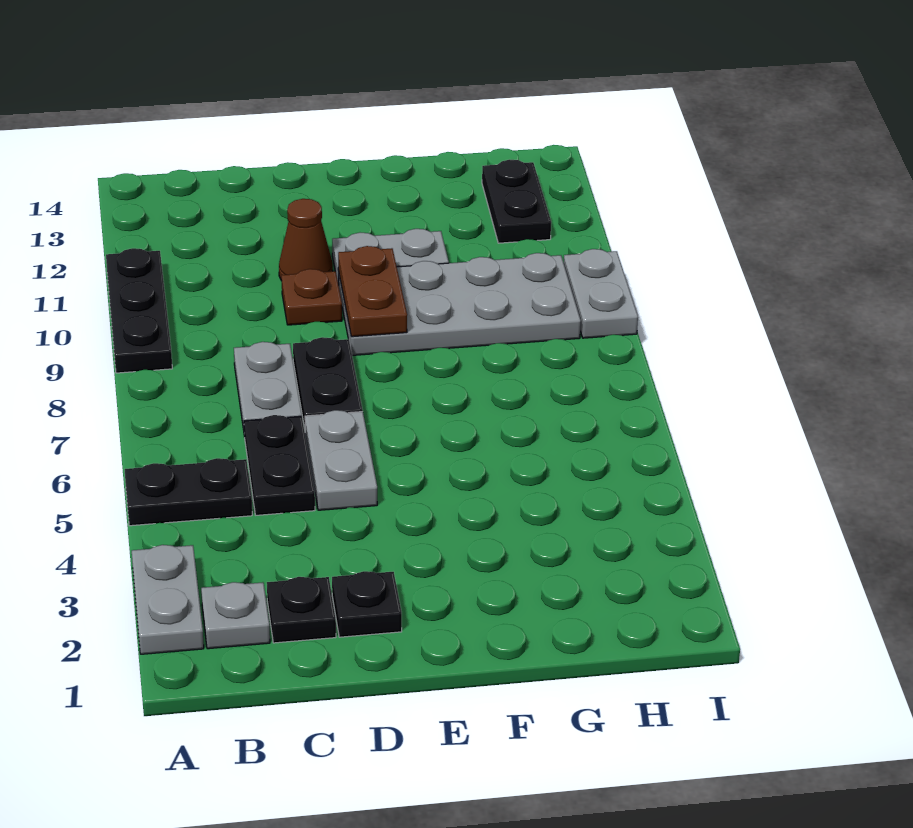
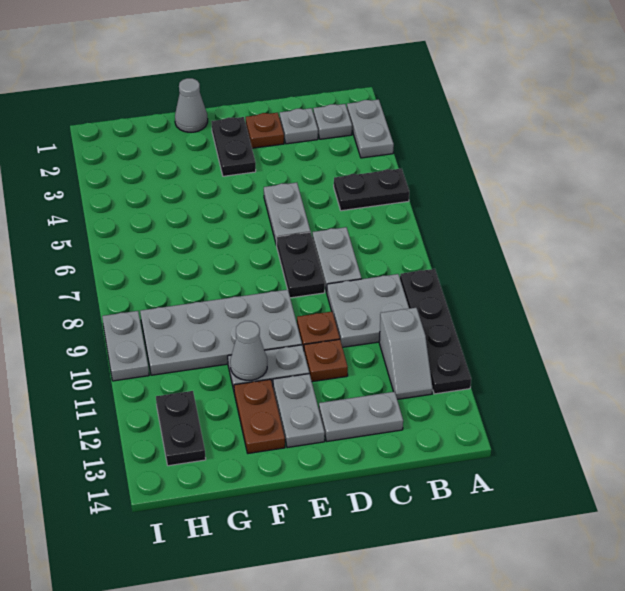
black plate A9:A11 level 1 -> black plate A9:A12 level 1
none -> grey plate B9:C10 level 1
none -> grey slope B11:B12 level 1 top 11
black plate C2 level 1 -> grey plate C2 level 1
black plate C5:C6 level 1 -> black plate E2:E3 level 1
none -> grey plate C13:D13 level 1
black plate D2 level 1 -> brown plate D2 level 1
brown cone D11 level 1 -> brown plate D11 level 1
brown plate E9:E10 level 2 -> brown plate F12:F13 level 1
none -> grey plate E12:E13 level 1
none -> grey cone F1 level 1
none -> grey cone F11 level 2

